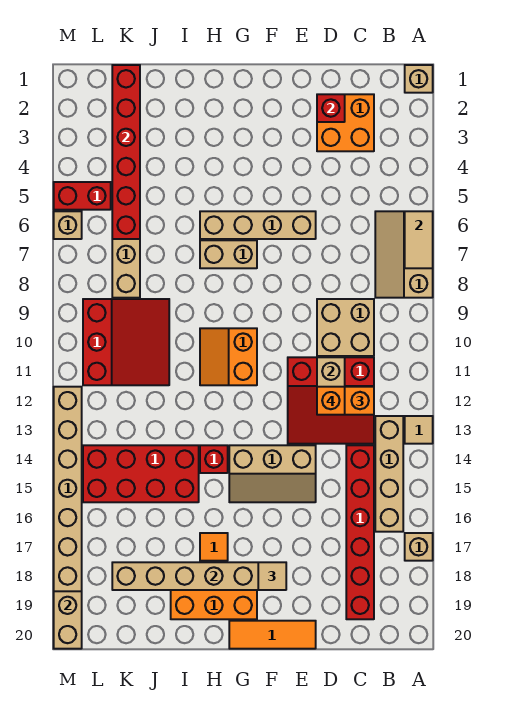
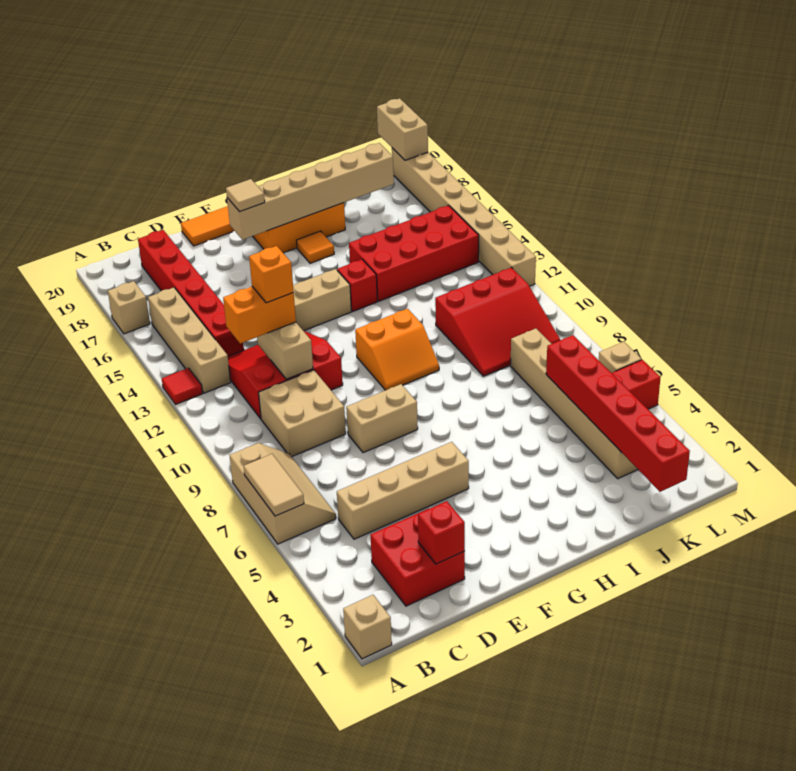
tan tile A13 level 1 -> red tile A13 level 1
orange brick C2:D3 level 1 -> red brick C2:D3 level 1
tan brick E6:H6 level 1 -> tan brick C5:F5 level 1
tan brick G7:H7 level 1 -> tan brick E8:F8 level 1
orange slope G10:H11 level 1 top G -> orange slope G10:H11 level 1 top 11
red slope J9:L11 level 1 top L -> red slope J9:L11 level 1 top 11

